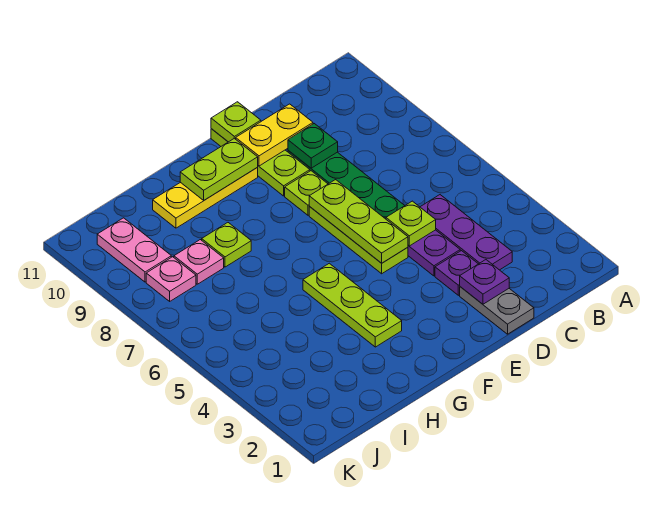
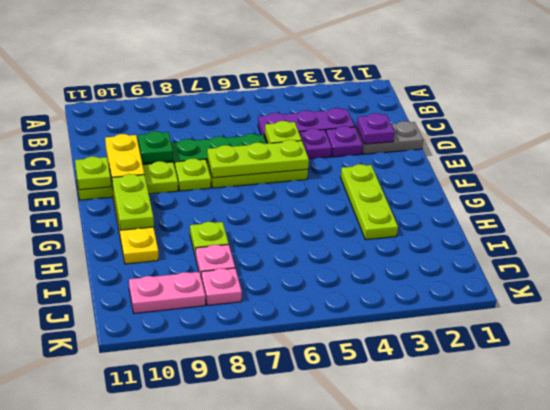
lime plate G3:G5 level 1 -> lime plate F3:H3 level 1

